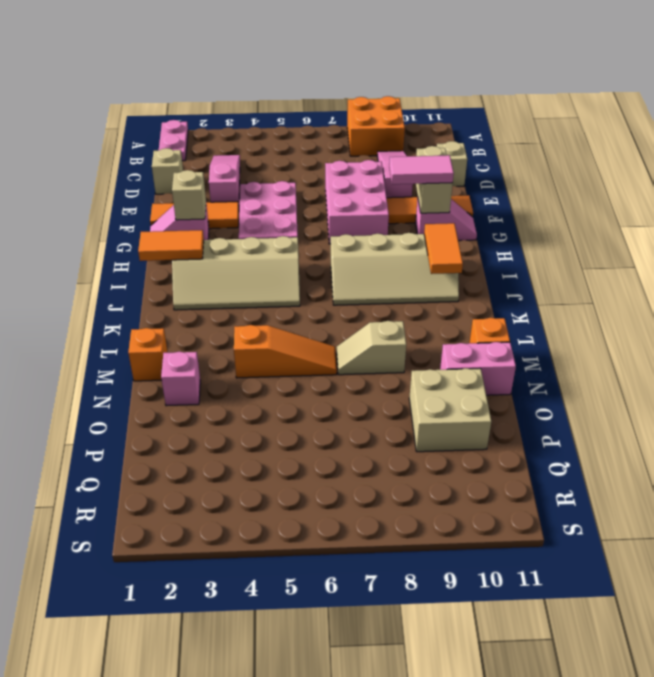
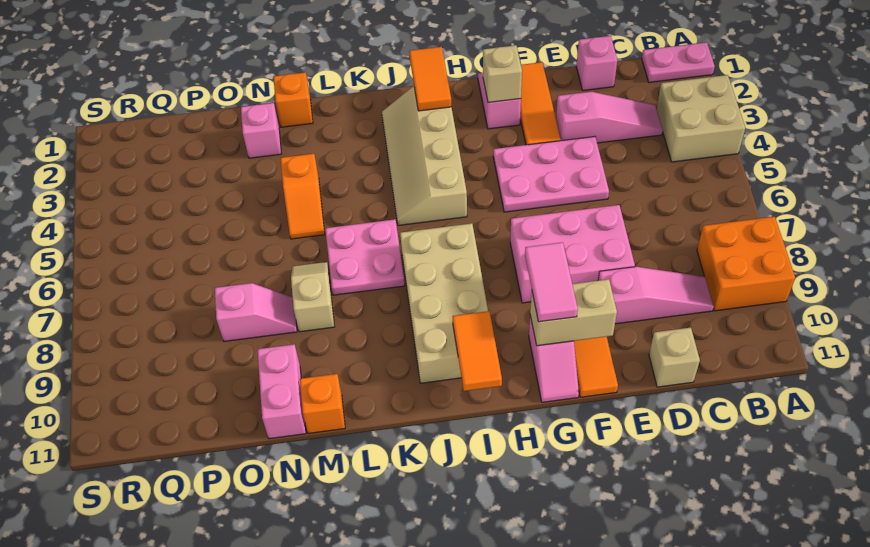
tan brick D1 level 1 -> pink brick D1 level 1
tan slope I7:J10 level 1 top I -> tan brick I7:J10 level 1
orange tile I10:J10 level 2 -> orange tile I10:I11 level 2
none -> pink plate K6:L7 level 1
orange slope M4:M6 level 1 top 4 -> orange slope M4:M5 level 1 top 4
none -> pink slope N8:O8 level 1 top O
tan brick O9:P10 level 1 -> tan brick A3:B4 level 1

